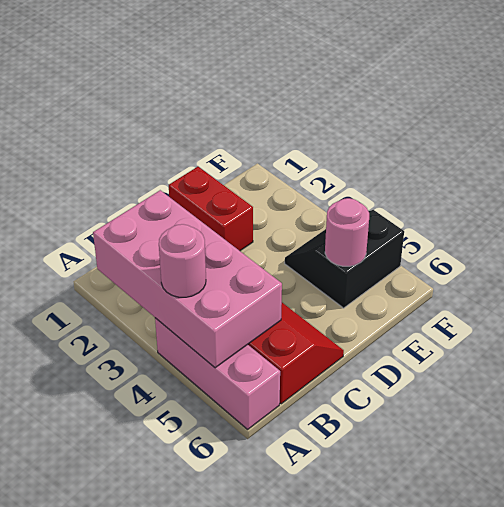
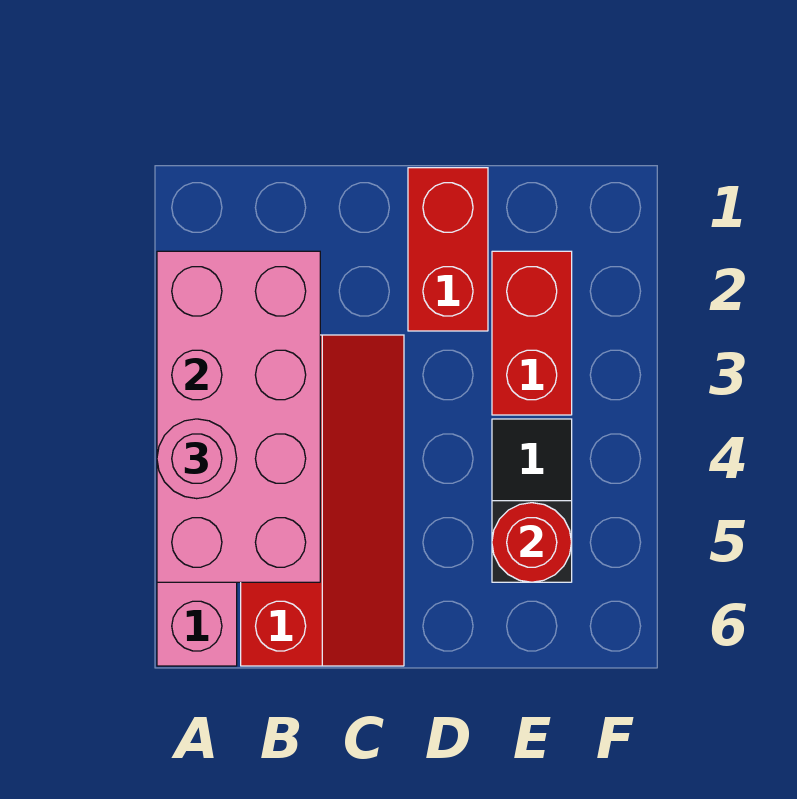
none -> red brick E2:E3 level 1
black slope E4:F5 level 1 top 5 -> black slope E4:E5 level 1 top 5
pink round brick E5 level 2 -> red round brick E5 level 2

